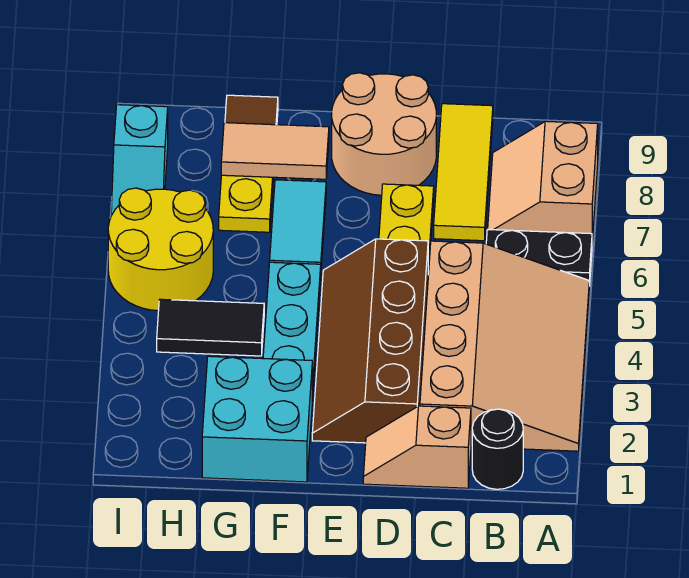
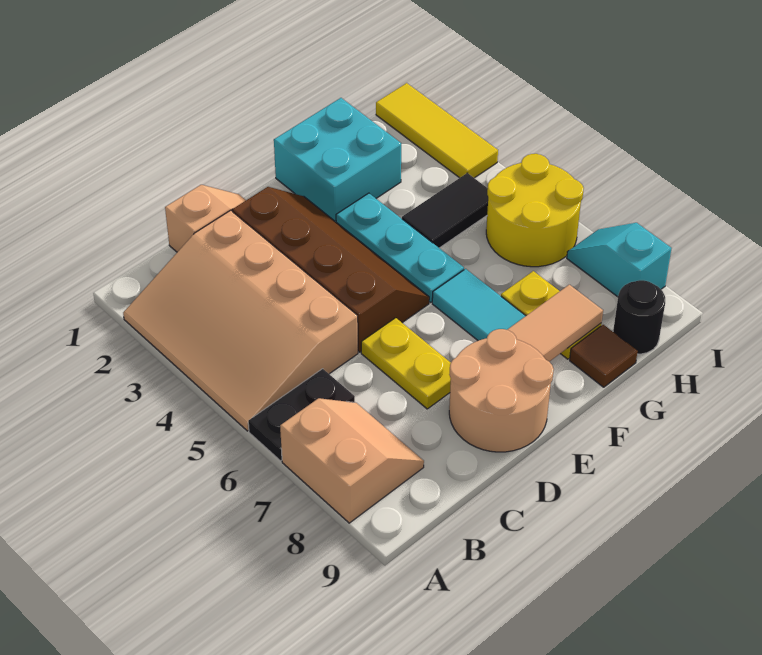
black round brick B1 level 1 -> black round brick H9 level 1
yellow tile C7:C9 level 1 -> yellow tile I1:I3 level 1

